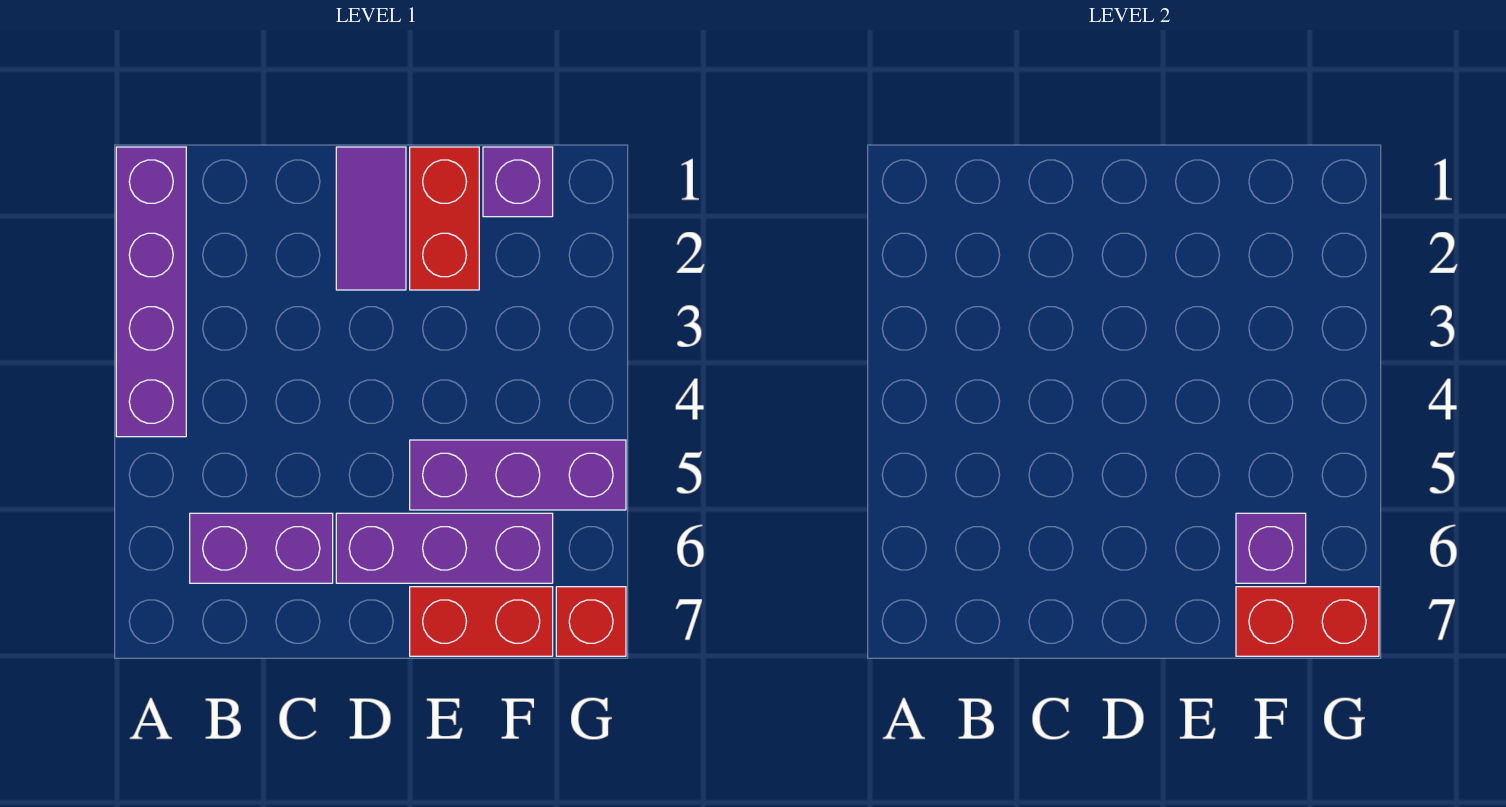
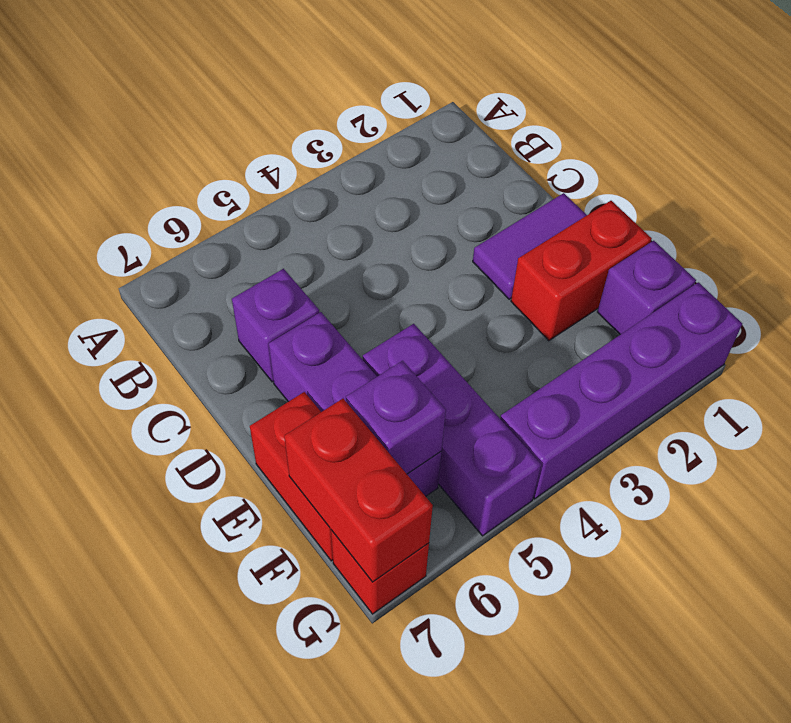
purple brick A1:A4 level 1 -> purple brick G1:G4 level 1
purple brick B6:C6 level 1 -> purple brick C6 level 1

